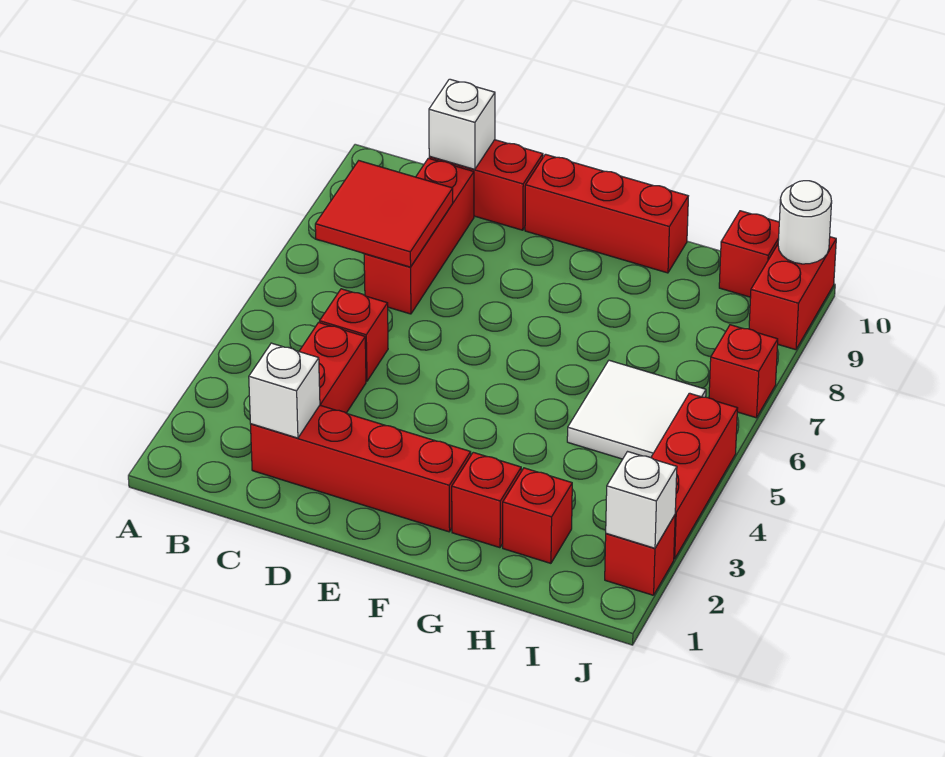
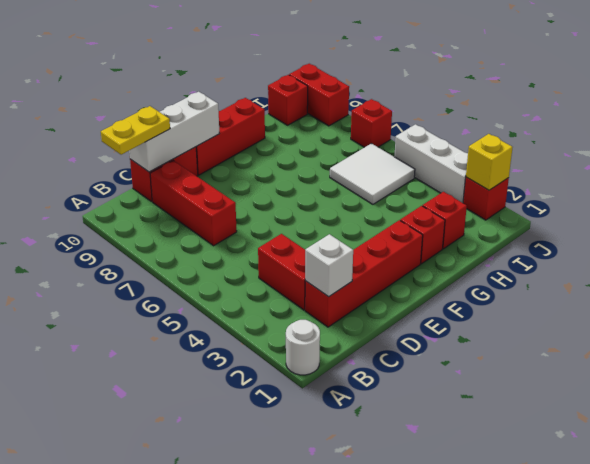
red tile B7:C8 level 2 -> none
none -> yellow plate B10:C10 level 3
red brick C5 level 1 -> none
white brick C10 level 2 -> white brick C10:E10 level 2
white brick J2 level 2 -> yellow brick J2 level 2
red brick J3:J5 level 1 -> white brick J3:J5 level 1
white round brick J10 level 2 -> white round brick A1 level 1

